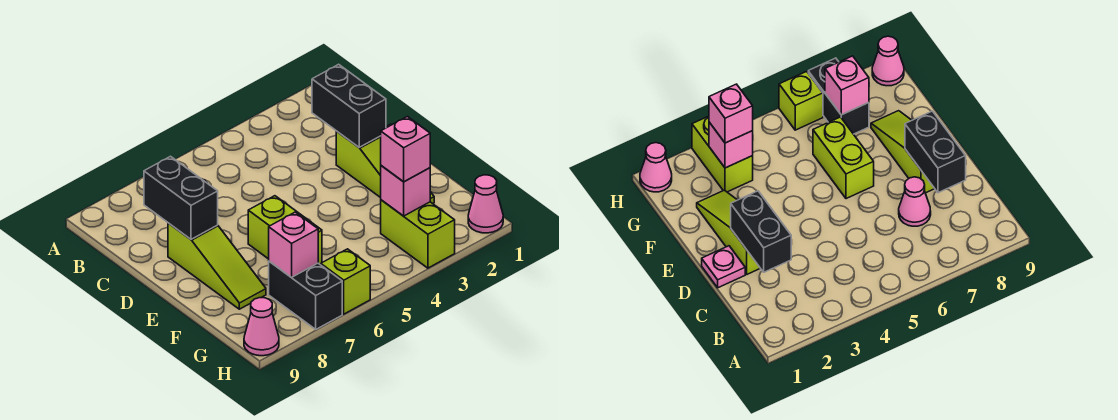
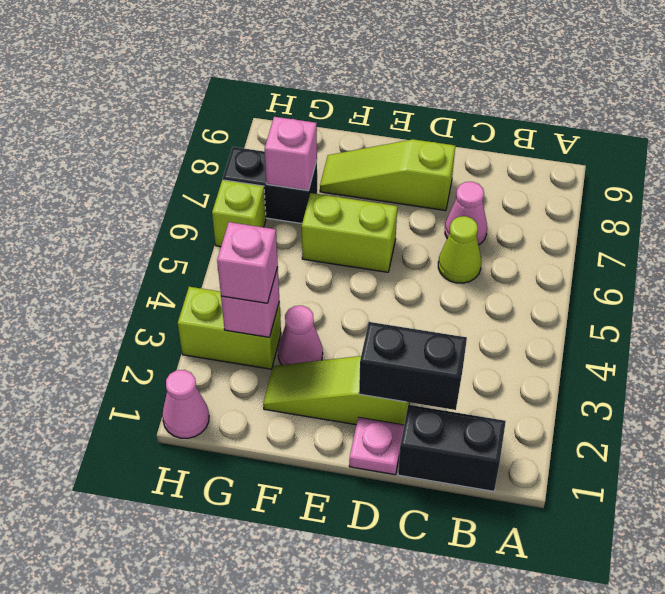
none -> lime cone C6 level 1
black brick C8:D8 level 2 -> black brick B1:C1 level 1
pink cone H9 level 1 -> pink cone F3 level 1

